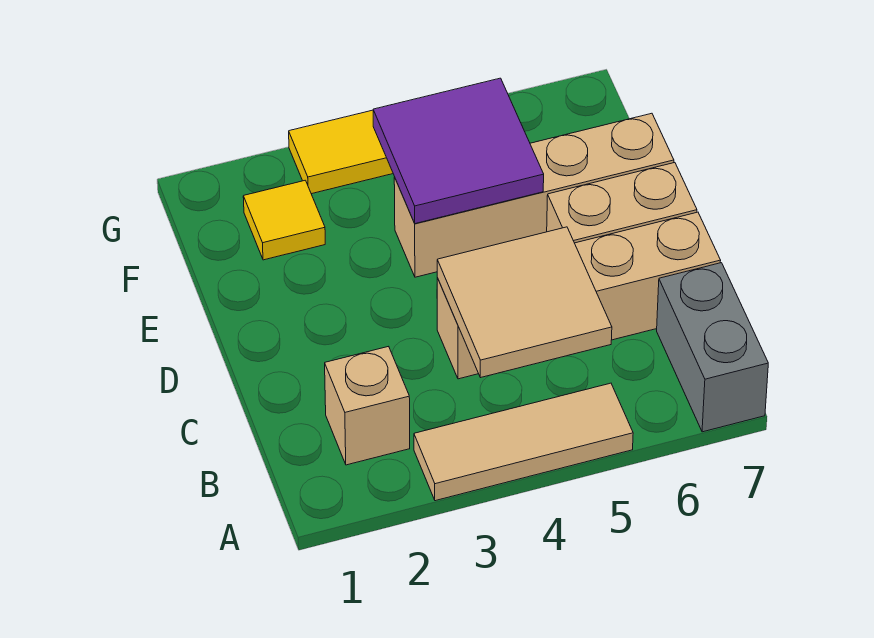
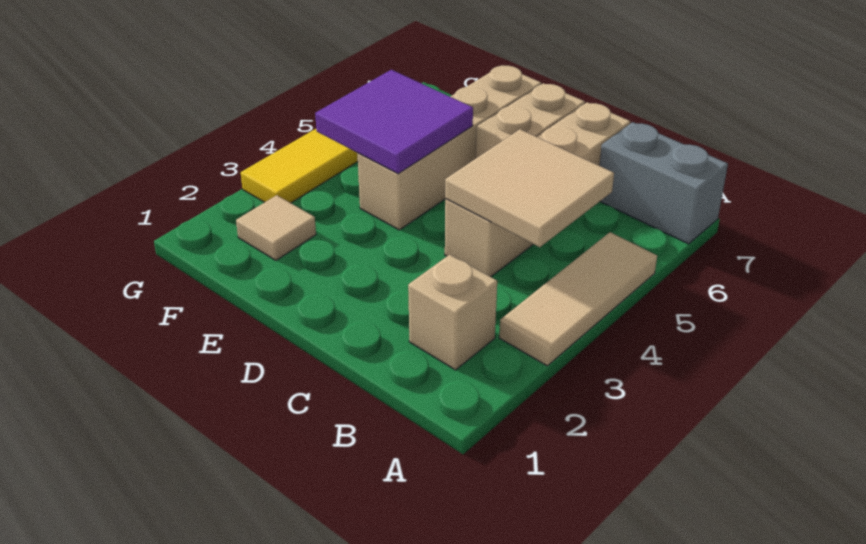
yellow tile F2 level 1 -> tan tile F2 level 1

